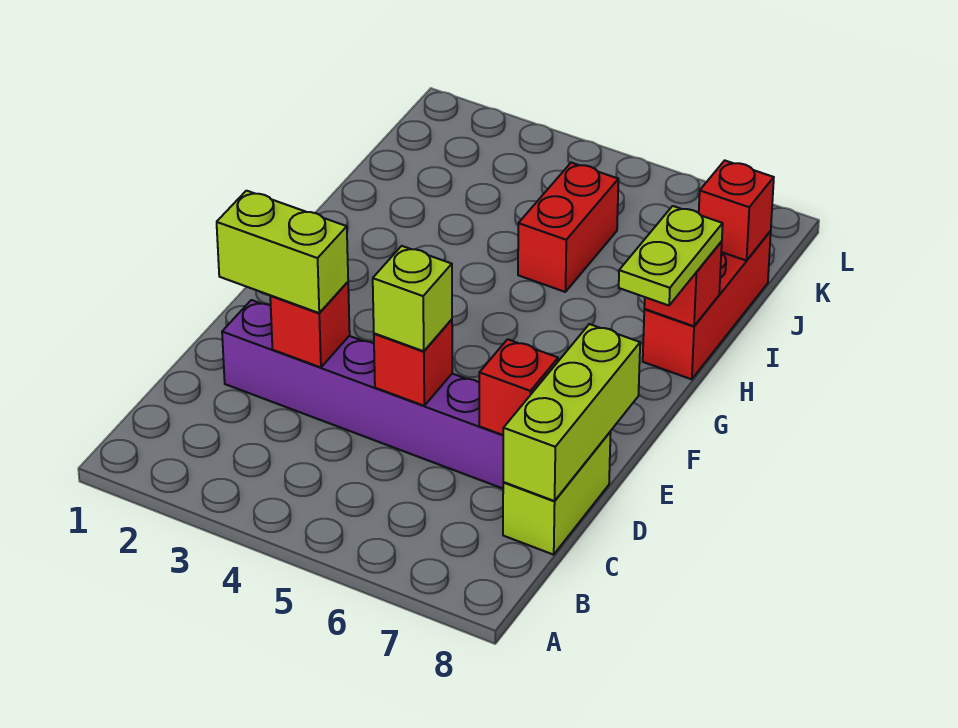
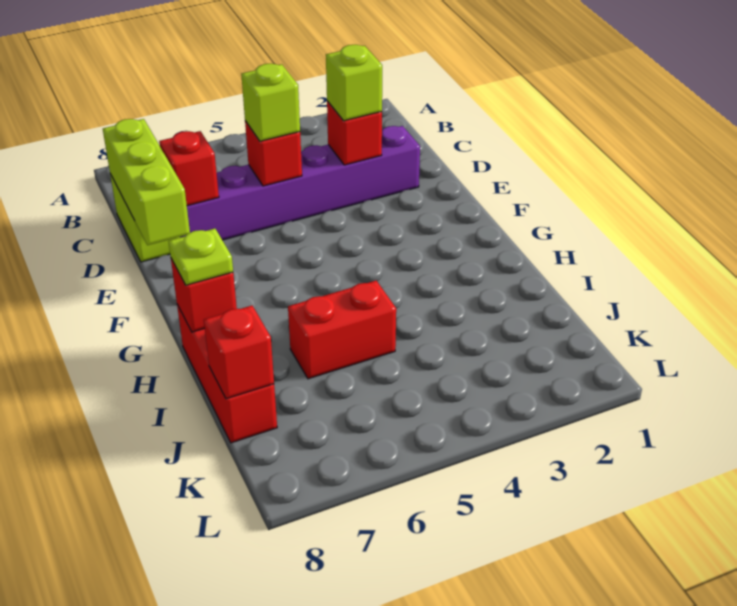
lime brick D2:D3 level 3 -> lime brick D3 level 3
lime plate G8:H8 level 3 -> lime plate H8 level 3
red brick I5:J5 level 1 -> red brick I5:I6 level 1

